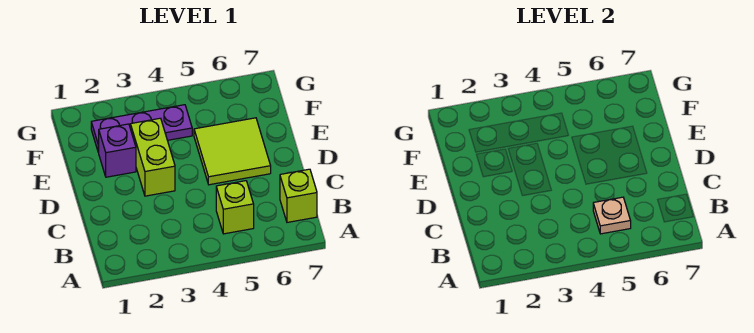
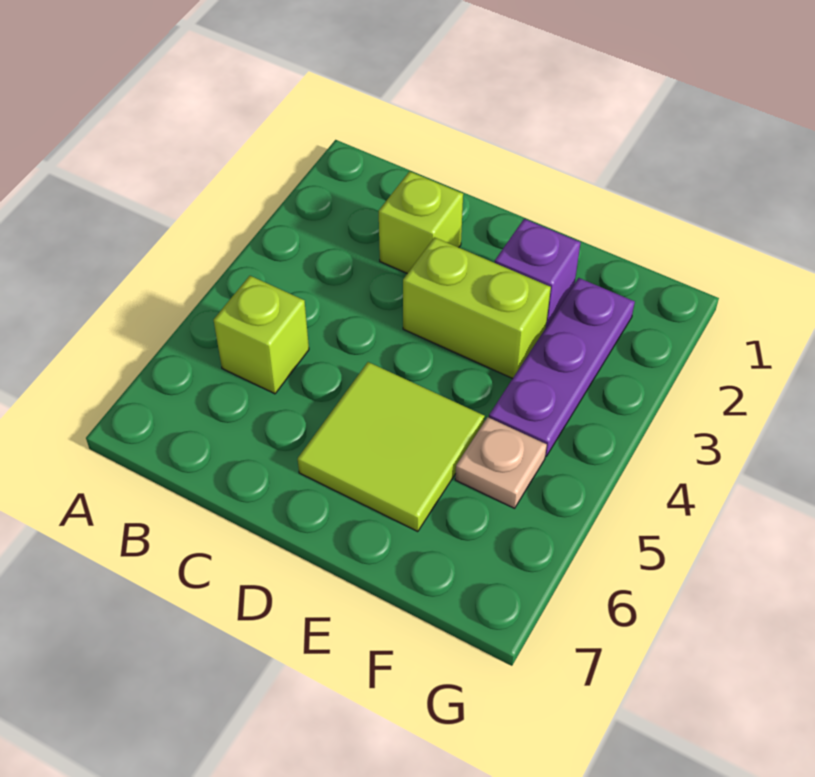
tan plate B5 level 2 -> tan plate F5 level 1
lime brick B7 level 1 -> lime brick C2 level 1

